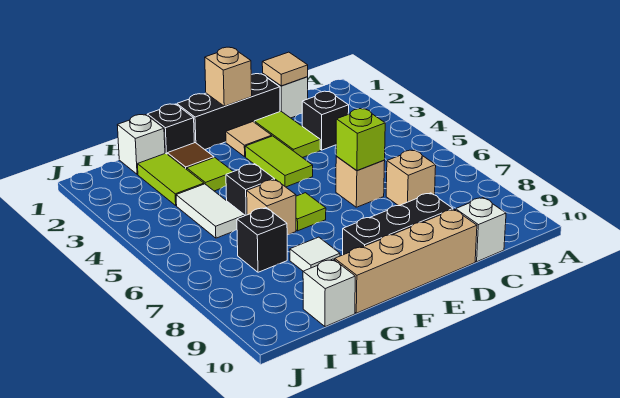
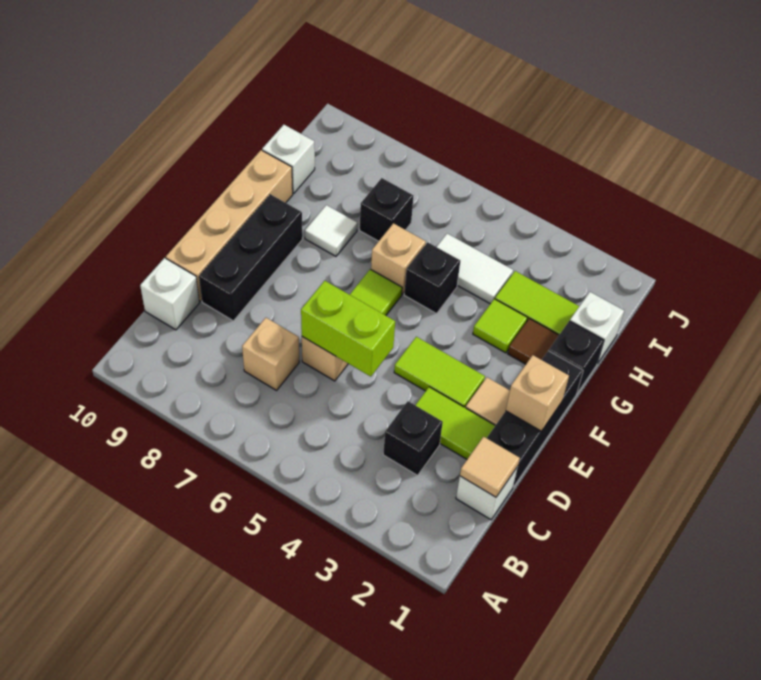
lime brick D6 level 2 -> lime brick D5:D6 level 2

